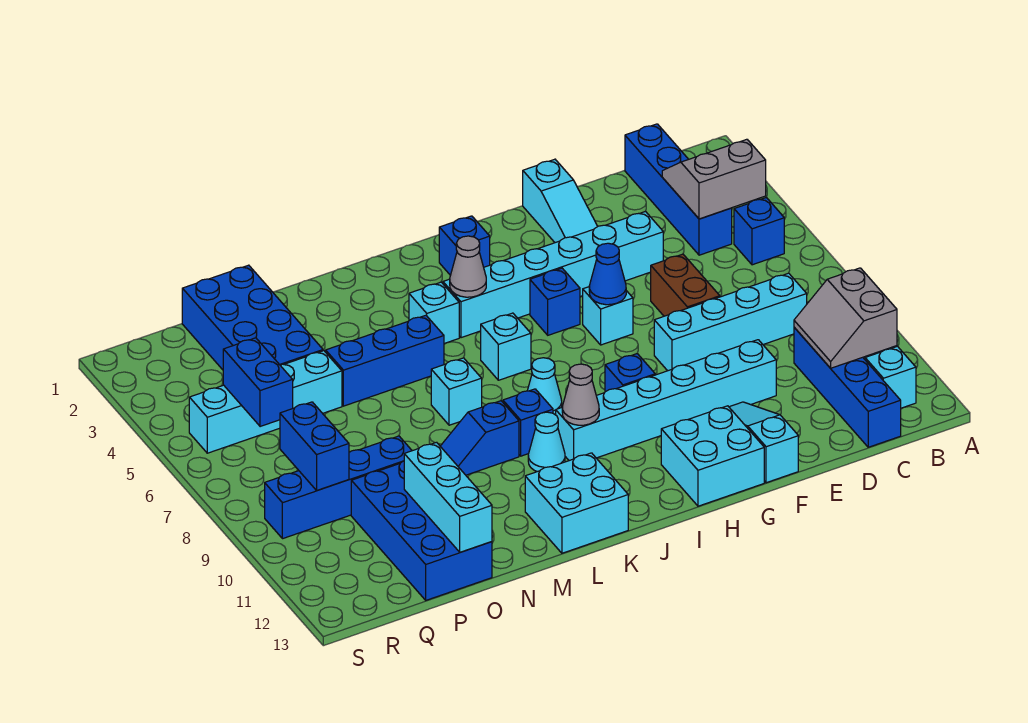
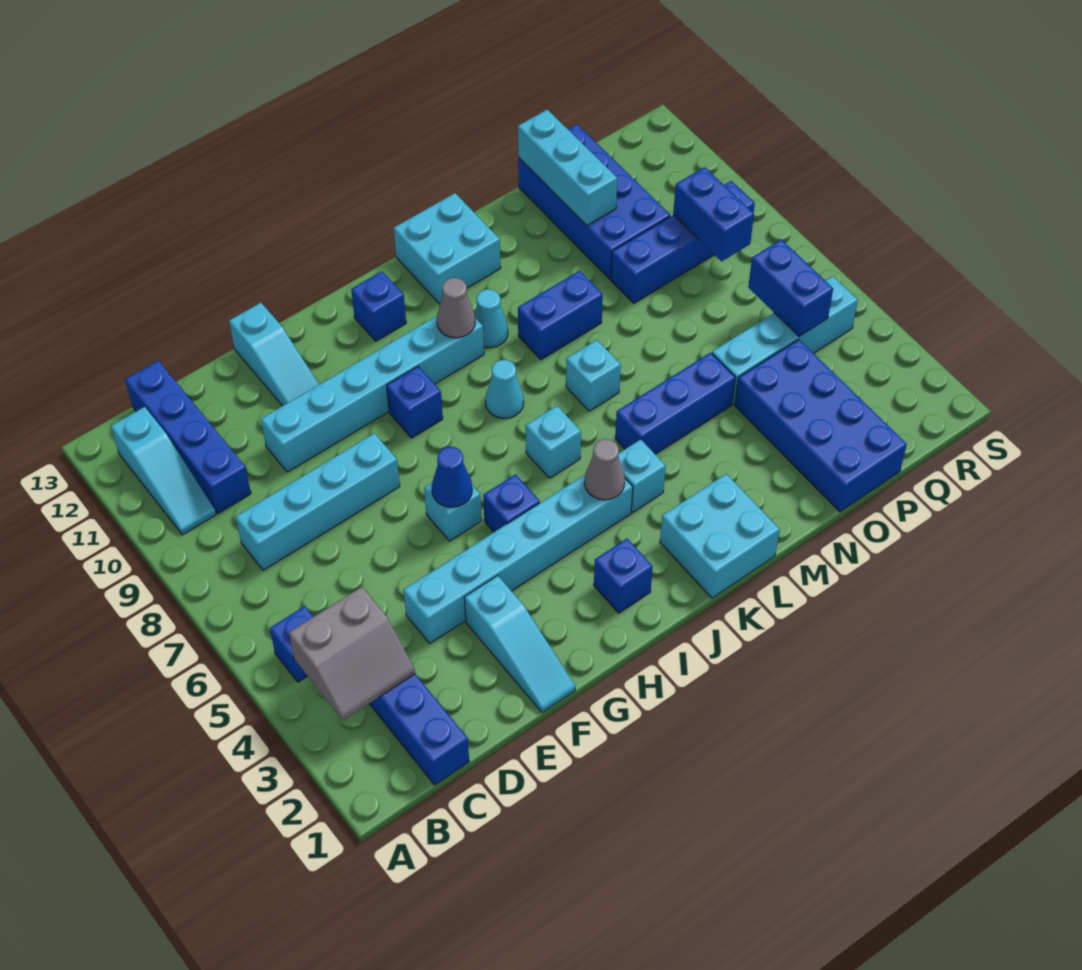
grey slope B10:C11 level 2 top B -> none
brown brick E6:E7 level 1 -> none
cyan slope F1:F3 level 1 top 1 -> cyan slope F1:F3 level 1 top 3
cyan brick G12:H13 level 1 -> cyan brick K1:L2 level 1
blue brick K9 level 1 -> blue brick I12 level 1
blue slope L9:M9 level 1 top L -> blue brick L9:M9 level 1

